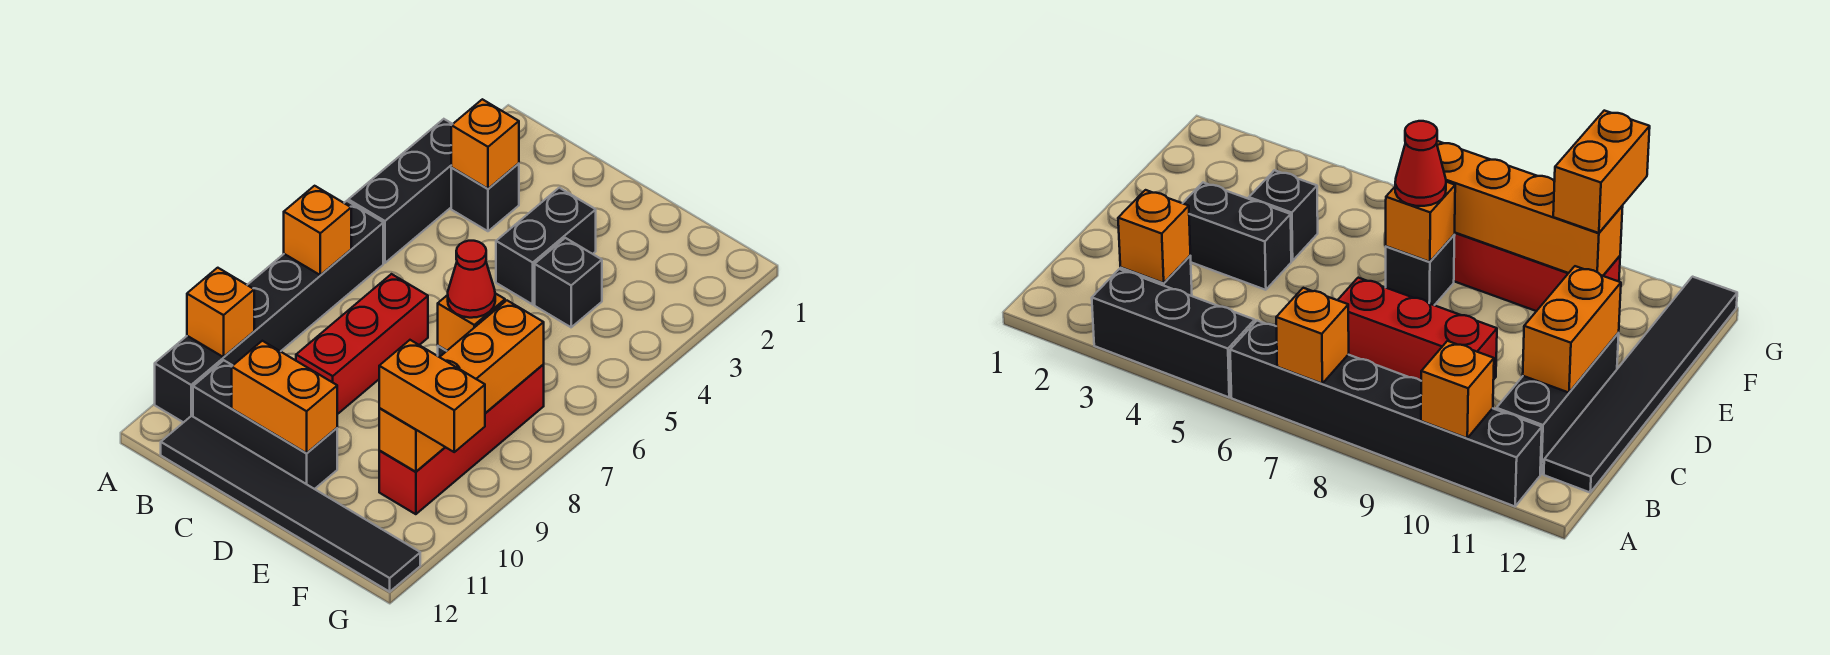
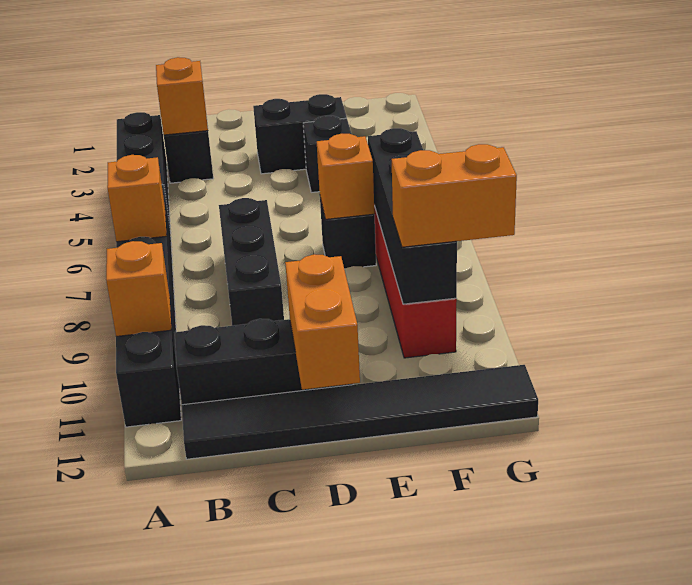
red brick C7:C9 level 1 -> black brick C7:C9 level 1
orange brick C11:D11 level 2 -> orange brick D11:D12 level 2
black brick D3:D4 level 1 -> black brick D3:E3 level 1
red cone E7 level 3 -> none
orange brick F7:F10 level 2 -> black brick F7:F10 level 2

